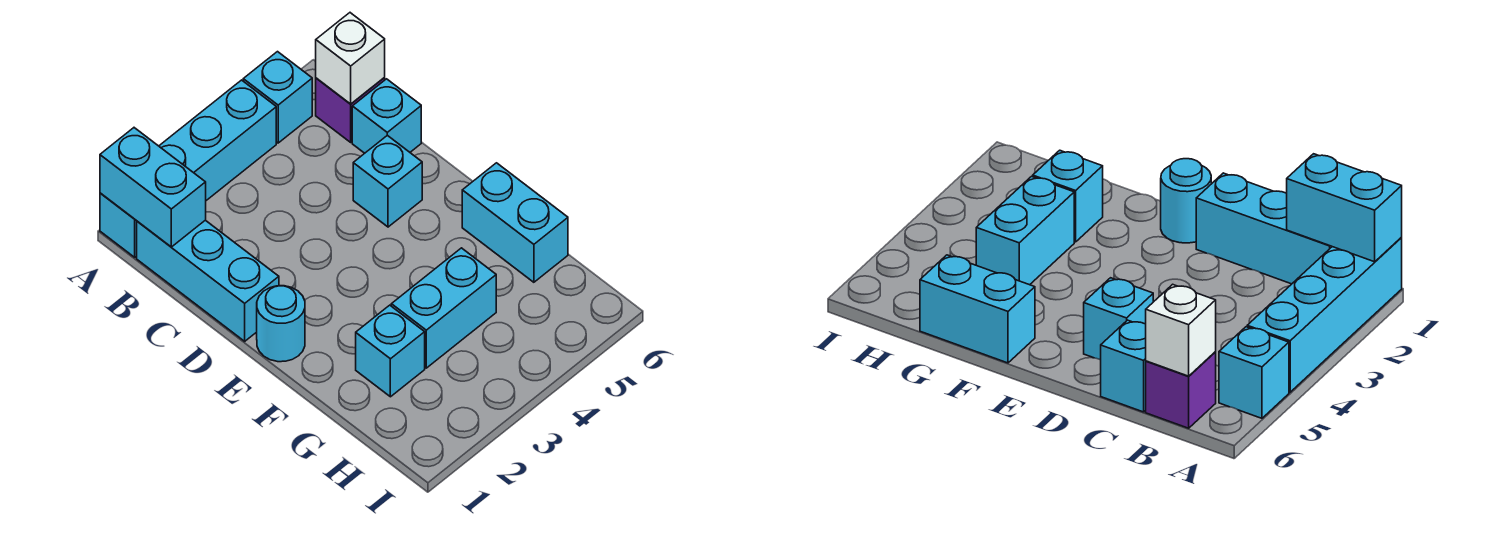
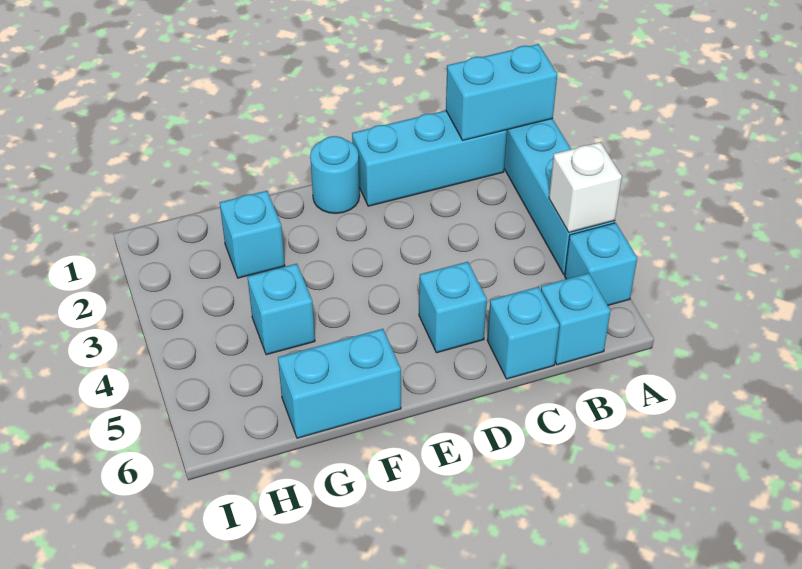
purple brick B6 level 1 -> cyan brick B6 level 1
white brick B6 level 2 -> white brick A4 level 2
cyan brick G3:G4 level 1 -> cyan brick G4 level 1

